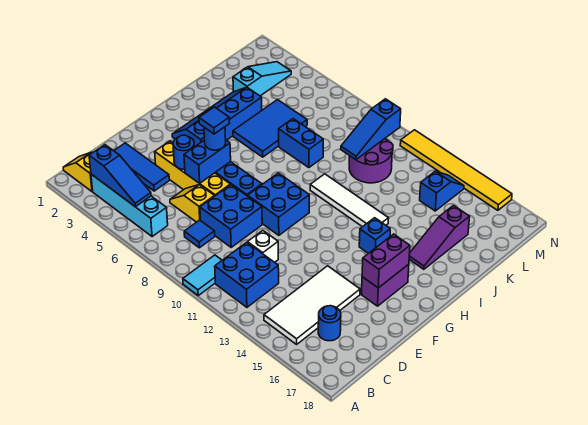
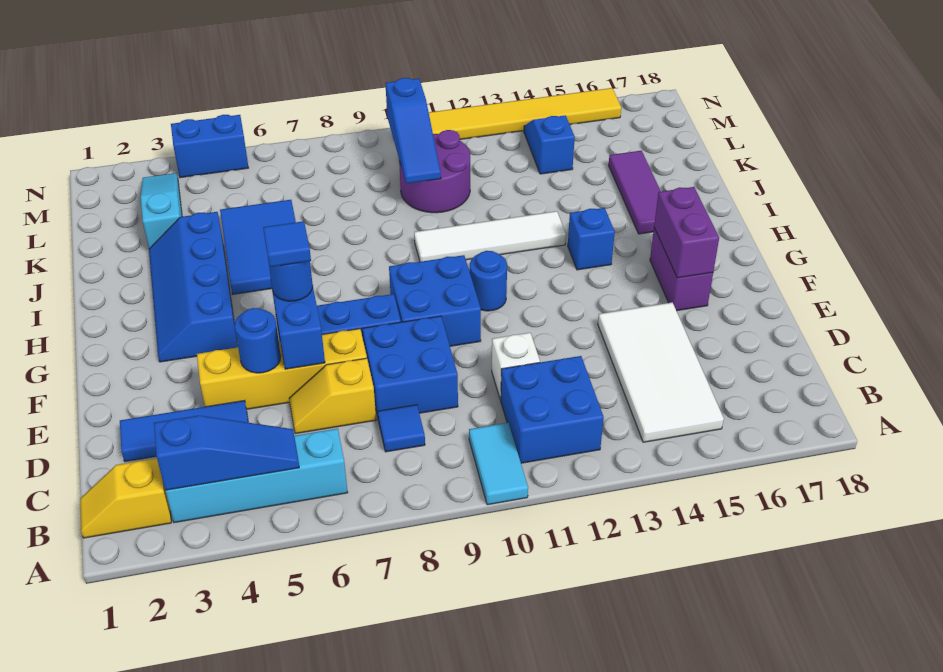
blue round brick C16 level 1 -> blue round brick G11 level 1
purple slope I16:K16 level 1 top K -> purple tile I16:K16 level 1
blue brick J7:J8 level 1 -> blue brick N4:N5 level 1

